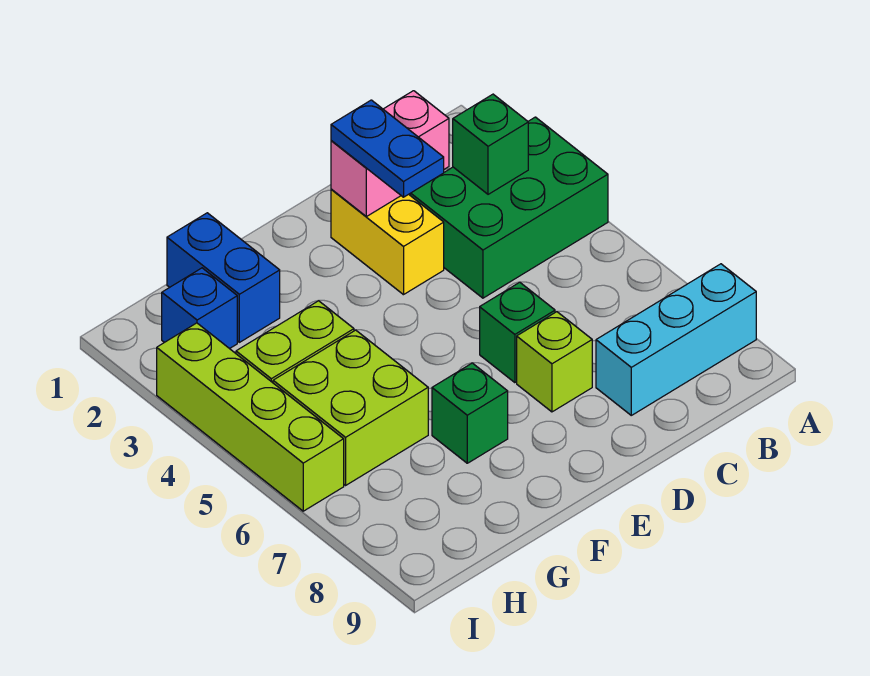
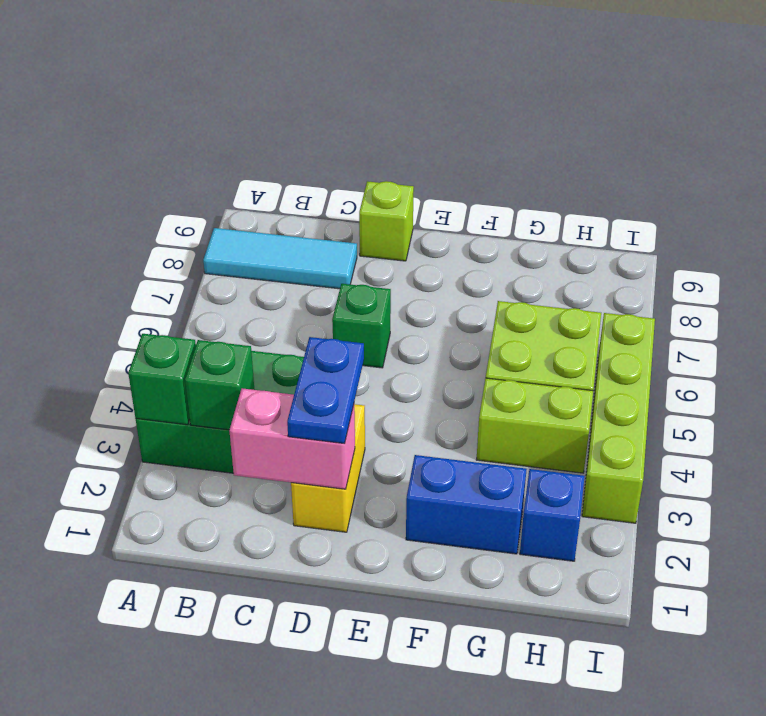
cyan brick A8:C8 level 1 -> cyan tile A8:C8 level 1
lime brick D7 level 1 -> lime brick D9 level 1
green brick F7 level 1 -> green brick A3 level 2
blue brick G1:G2 level 1 -> blue brick F2:G2 level 1

